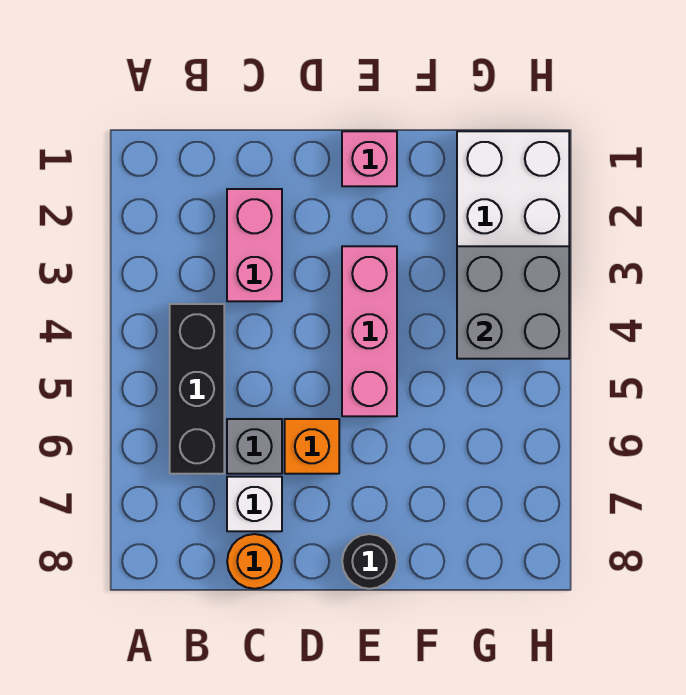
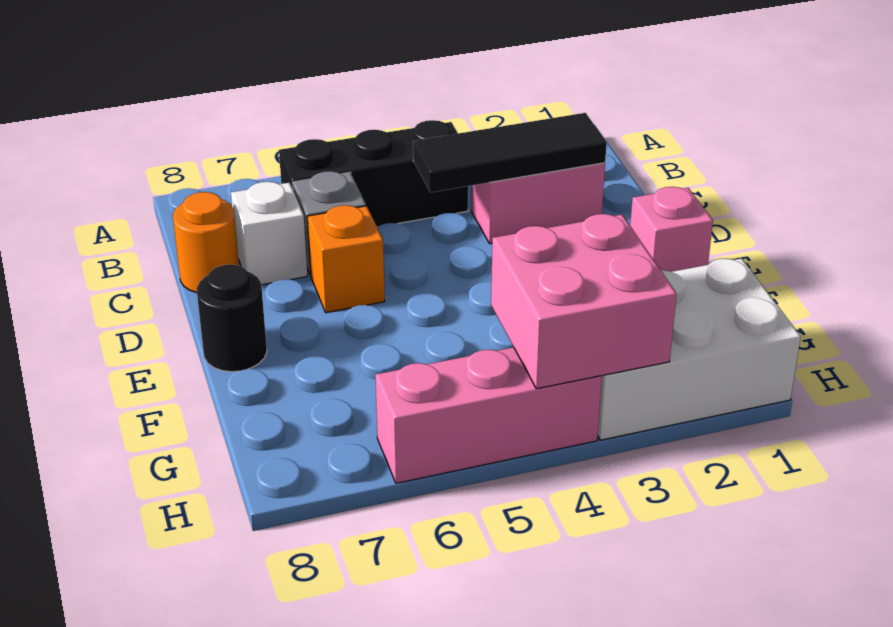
none -> black tile C2:C4 level 2
pink brick E3:E5 level 1 -> pink brick H4:H6 level 1
grey brick G3:H4 level 2 -> pink brick G3:H4 level 2

